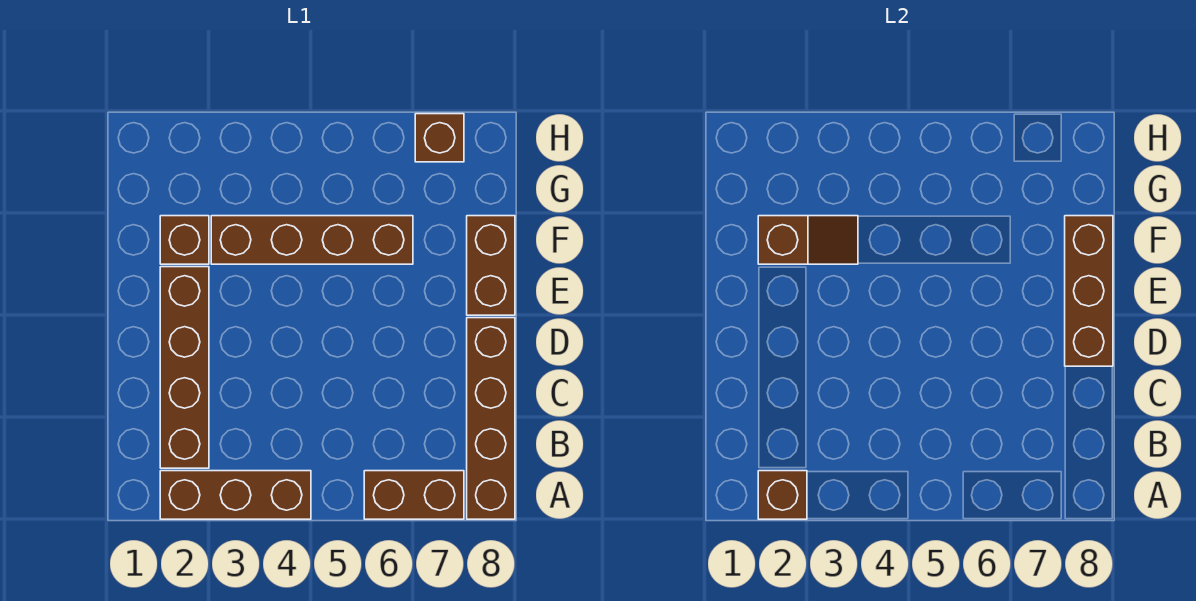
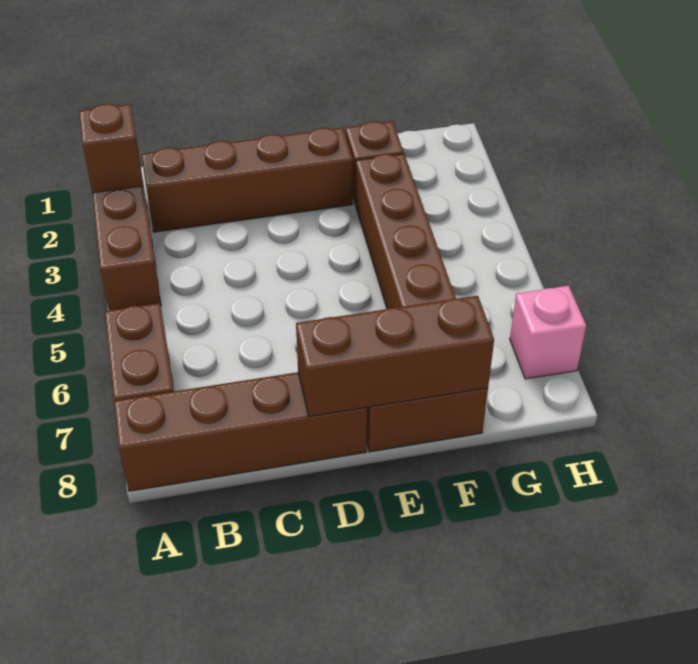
brown slope F2:F3 level 2 top 2 -> none
brown brick H7 level 1 -> pink brick H7 level 1

